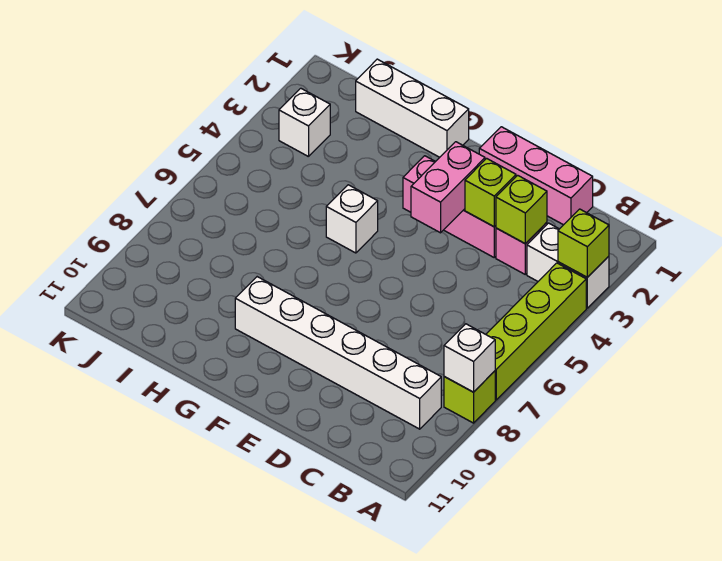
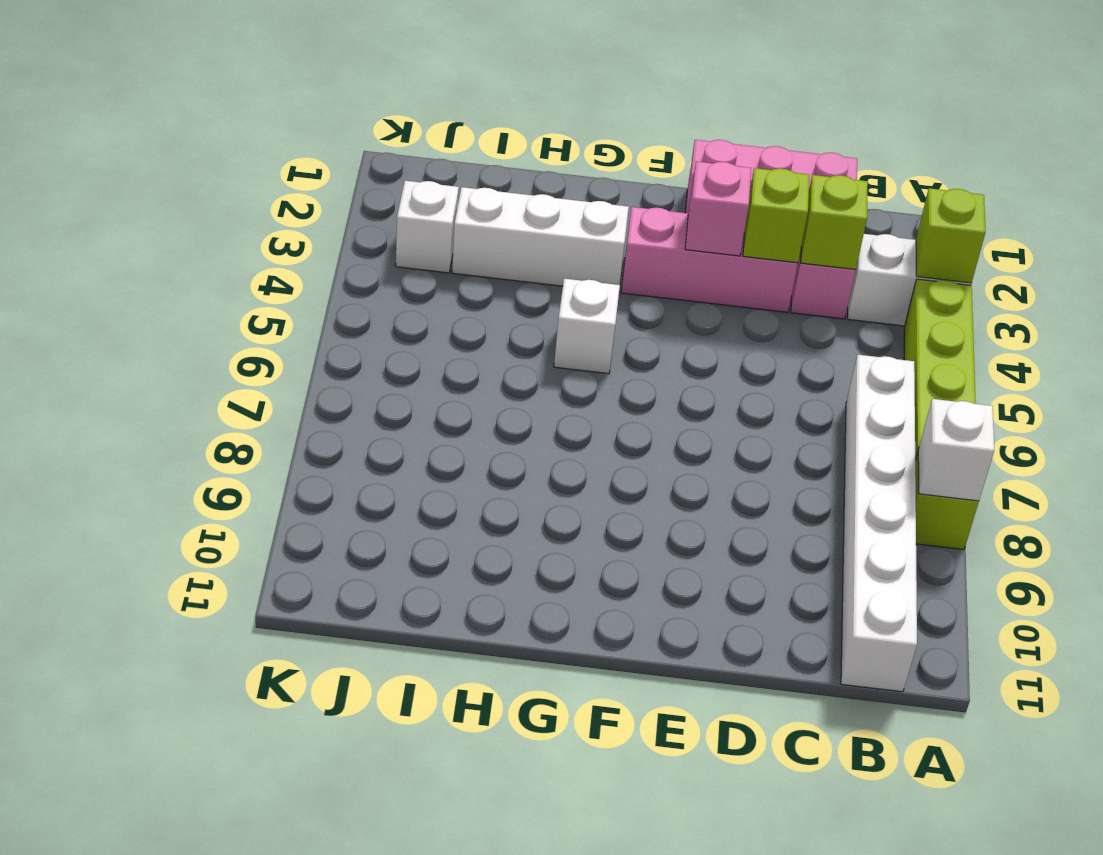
white brick B9:G9 level 1 -> white brick B6:B11 level 1
pink brick E3:E4 level 2 -> pink brick E3 level 2
white brick G1:I1 level 1 -> white brick G3:I3 level 1

